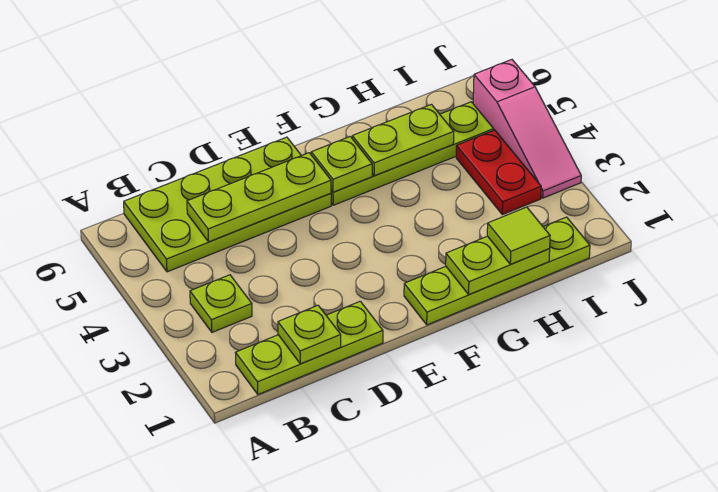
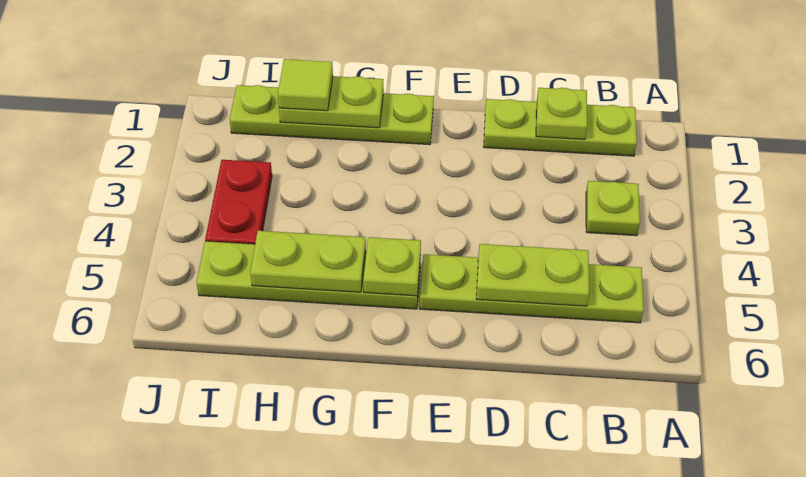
lime plate B5:E6 level 1 -> lime plate B5:E5 level 1
lime plate C5:E5 level 2 -> lime plate C5:D5 level 2
pink slope J3:J5 level 1 top 5 -> none

